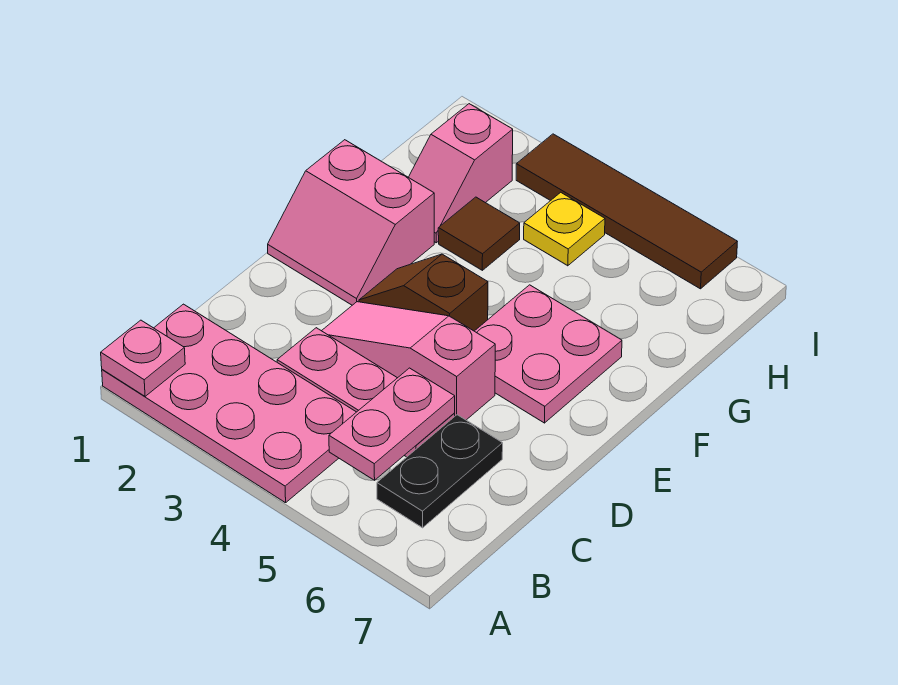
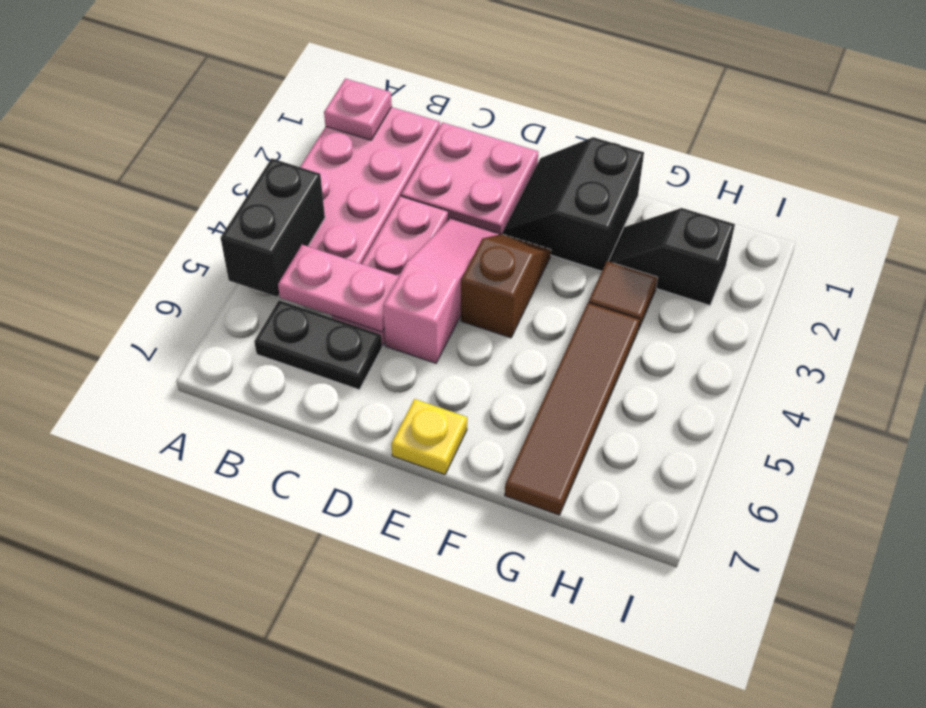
none -> black brick A4:A5 level 2
pink slope E1:F2 level 1 top F -> black slope E1:F2 level 1 top F
pink plate E5:F6 level 1 -> pink plate C1:D2 level 1
pink slope G2:H2 level 1 top H -> black slope G2:H2 level 1 top H
yellow plate H4 level 1 -> yellow plate E7 level 1
brown tile I3:I6 level 1 -> brown tile G4:G7 level 1

